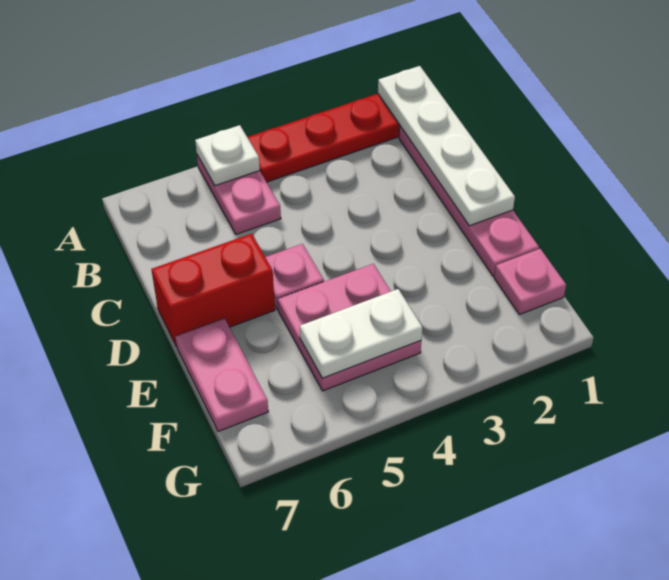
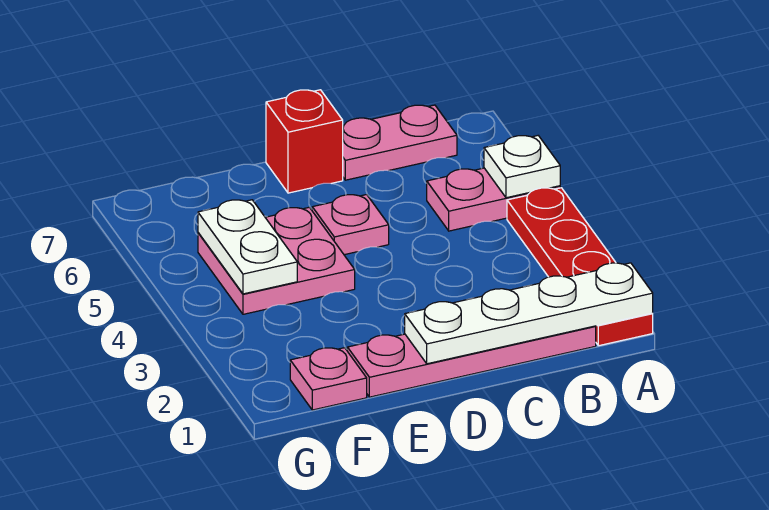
red brick D6:D7 level 1 -> red brick D7 level 1
pink plate E7:F7 level 1 -> pink plate B7:C7 level 1

